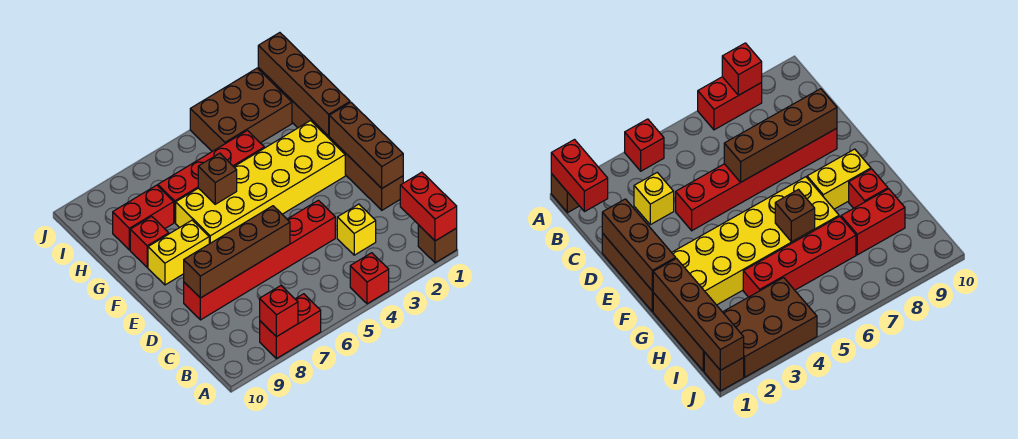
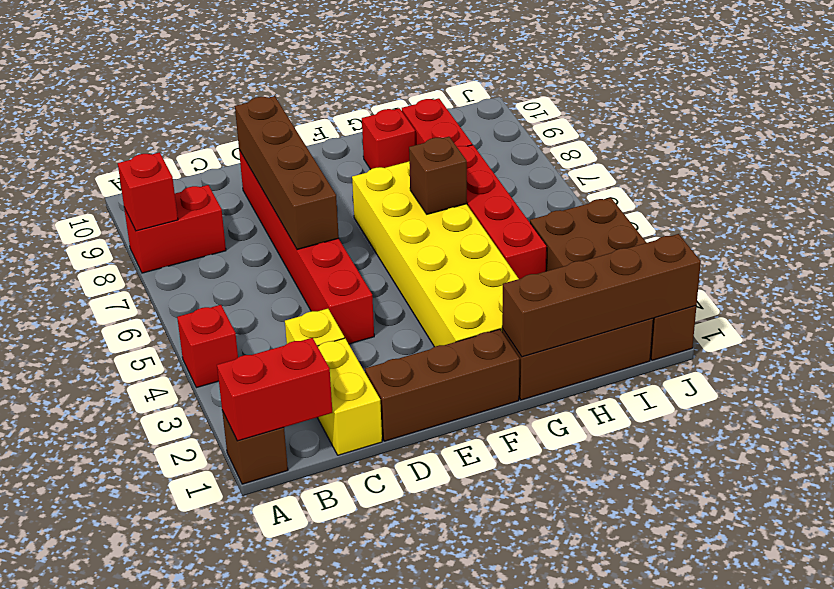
red brick A7:A8 level 1 -> red brick A8:B8 level 1
brown brick D1:F1 level 2 -> none
yellow brick F8:F9 level 1 -> yellow brick C1:C2 level 1

